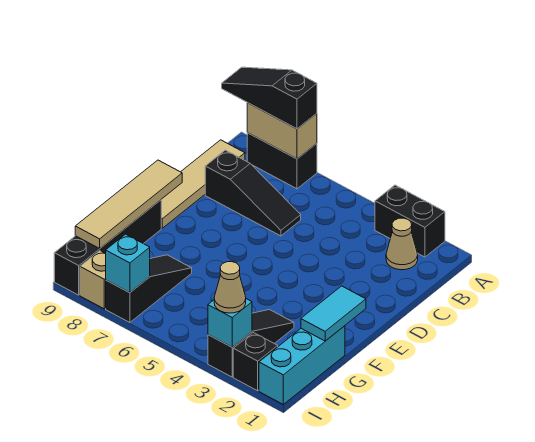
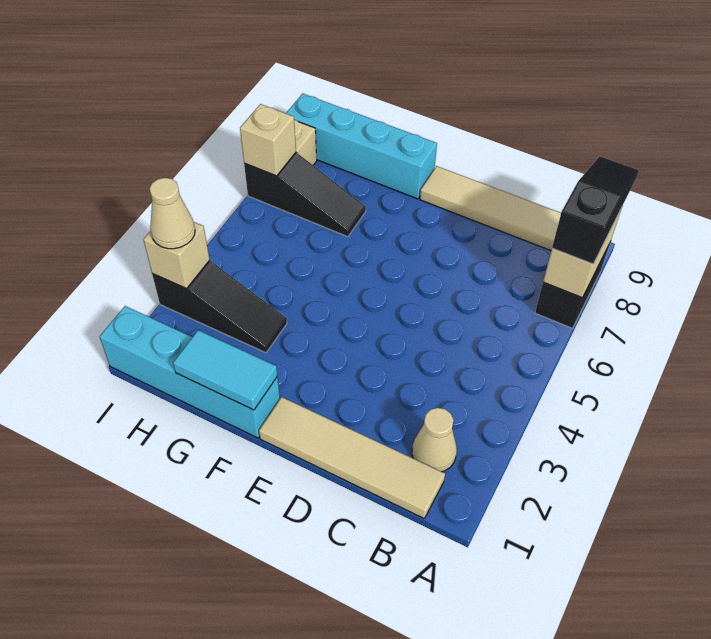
black brick A2:A3 level 1 -> none
black slope C6:C8 level 1 top 8 -> none
tan tile E9:H9 level 2 -> tan tile B1:E1 level 1
black brick F9:I9 level 1 -> cyan brick F9:I9 level 1
cyan brick G1:I1 level 1 -> cyan brick F1:I1 level 1
black brick I2 level 1 -> none
cyan brick I3 level 2 -> tan brick I3 level 2
cyan brick I7 level 2 -> tan brick I7 level 2

